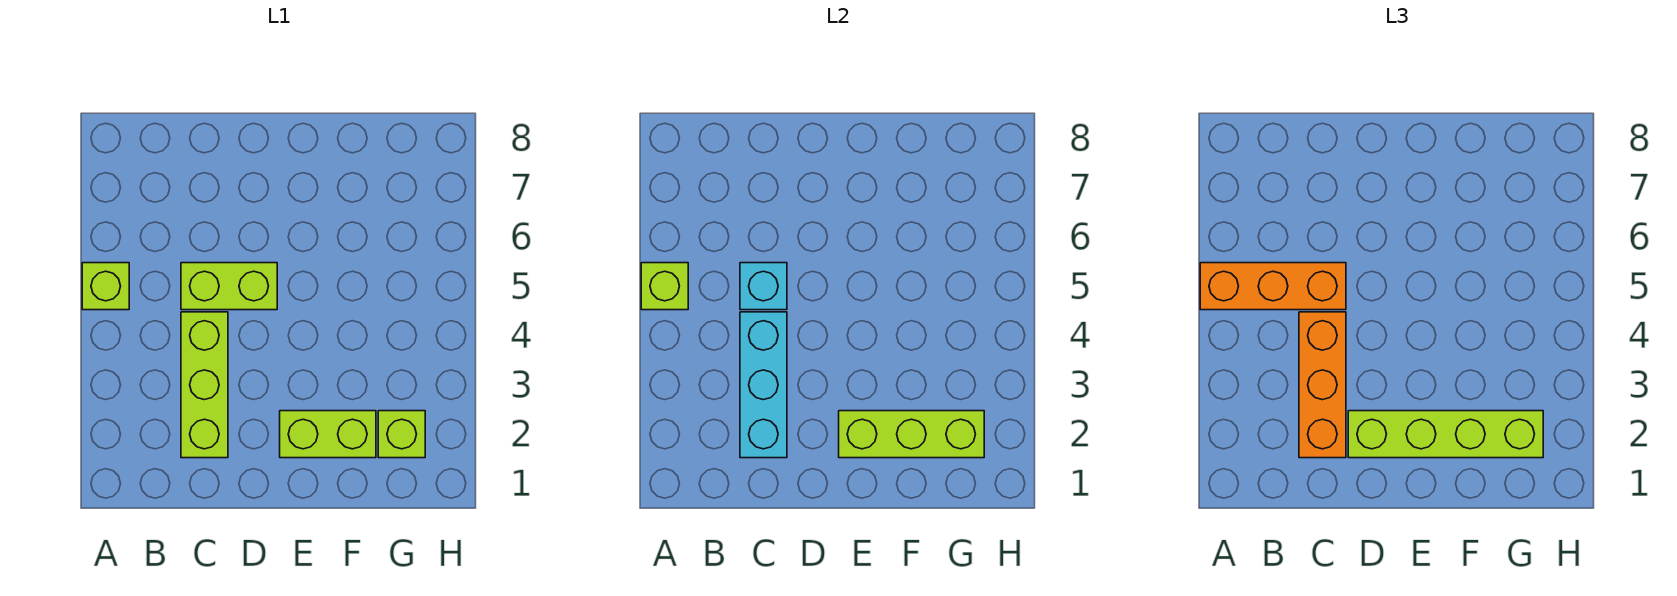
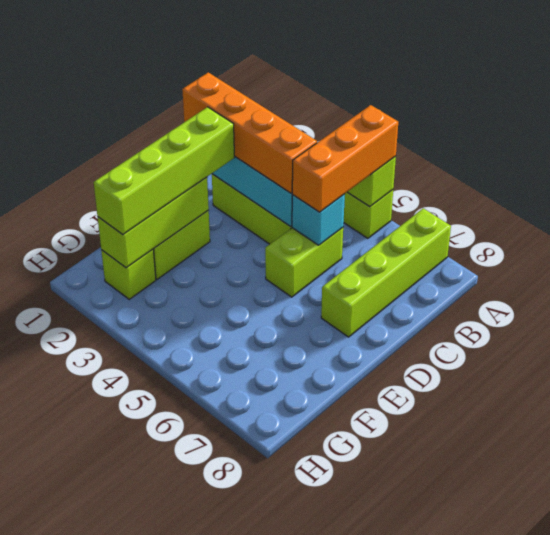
none -> lime brick A7:D7 level 1
orange brick C2:C4 level 3 -> orange brick C1:C4 level 3

